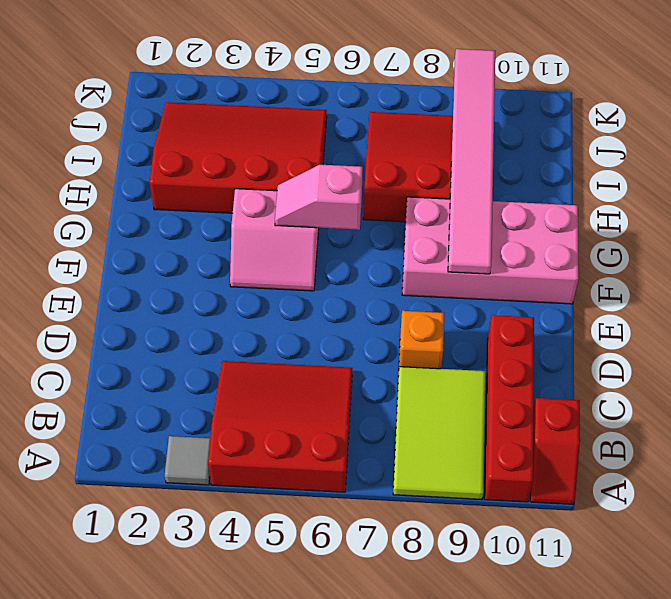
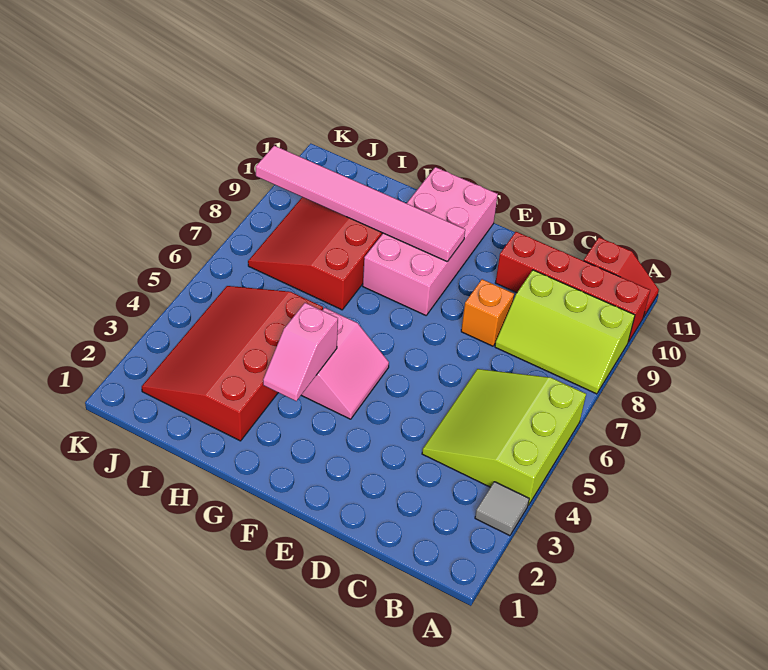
red slope A4:C6 level 1 top A -> lime slope A4:C6 level 1 top A
lime tile A8:C9 level 1 -> lime slope A8:C9 level 1 top 9
pink slope G5:G6 level 2 top 6 -> pink slope G3:G4 level 2 top 4

